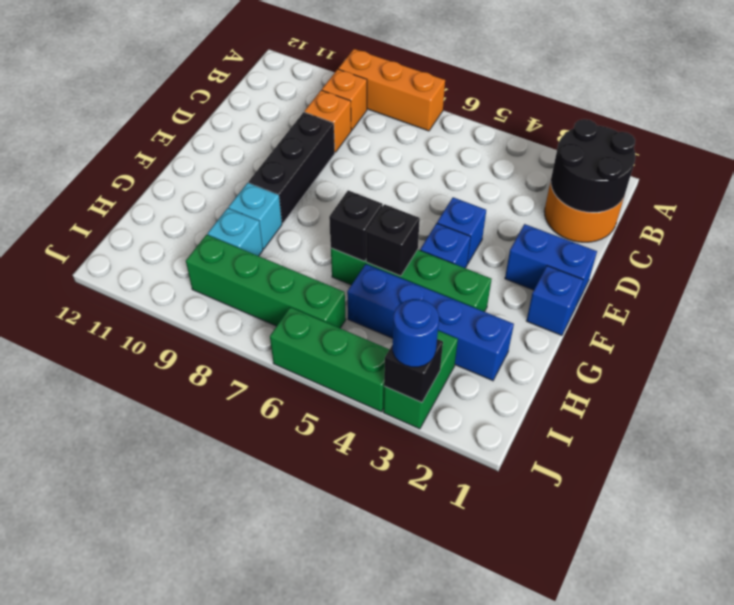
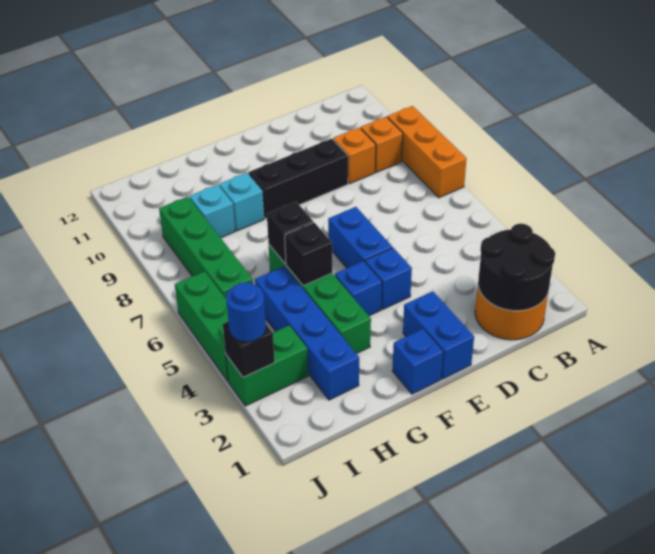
none -> blue brick E5:E6 level 1

